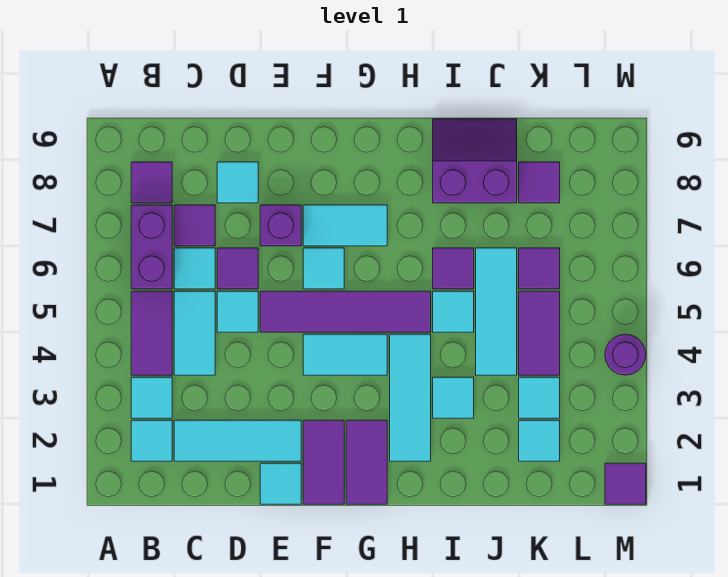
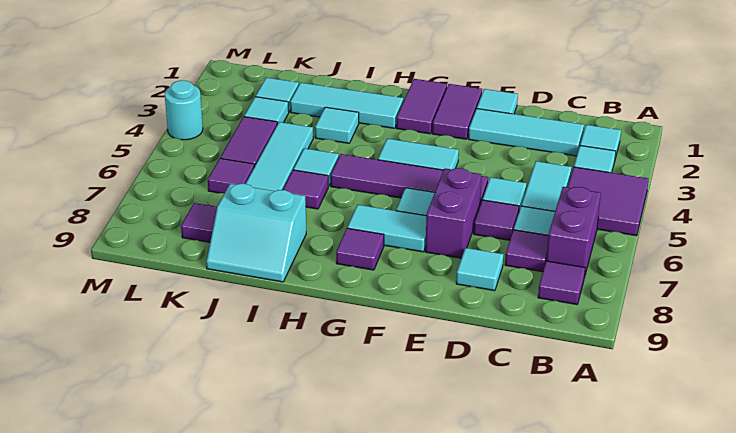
purple tile B4:B5 level 1 -> purple tile A4:B5 level 1
purple brick E7 level 1 -> purple brick E6:E7 level 1
cyan tile H2:H4 level 1 -> cyan tile H2:J2 level 1
purple slope I8:J9 level 1 top 8 -> cyan slope I8:J9 level 1 top 8
purple tile M1 level 1 -> purple tile G8 level 1
purple round brick M4 level 1 -> cyan round brick M4 level 1

